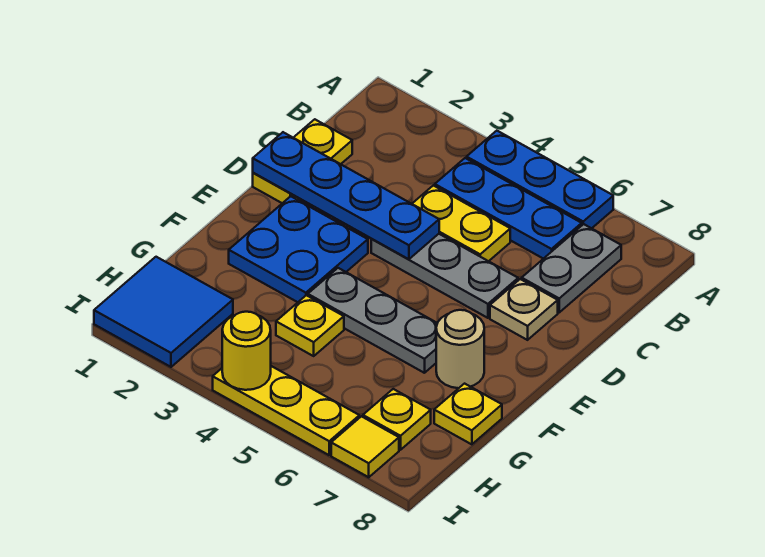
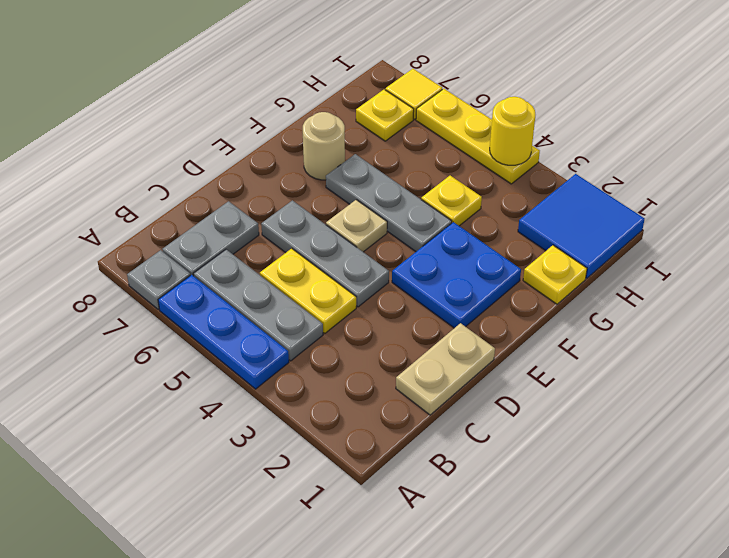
none -> grey plate A7 level 1
blue plate B4:B6 level 1 -> grey plate B4:B6 level 1
yellow plate C1:D1 level 1 -> tan plate C1:D1 level 1
blue plate D1:D4 level 2 -> none
tan plate D7 level 1 -> tan plate E5 level 1
yellow plate G8 level 1 -> yellow plate G1 level 1

